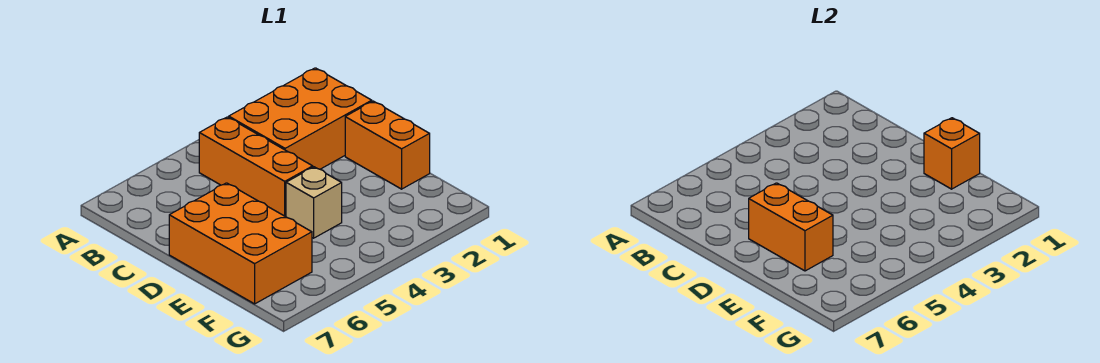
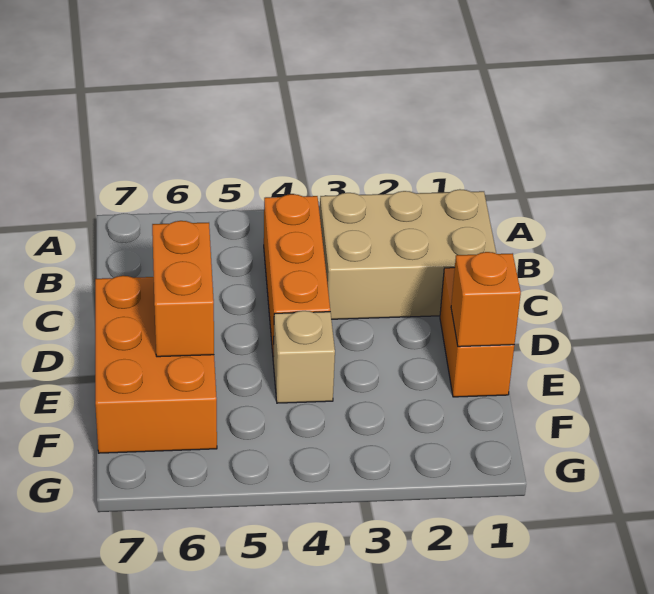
orange brick B1:C3 level 1 -> tan brick B1:C3 level 1

